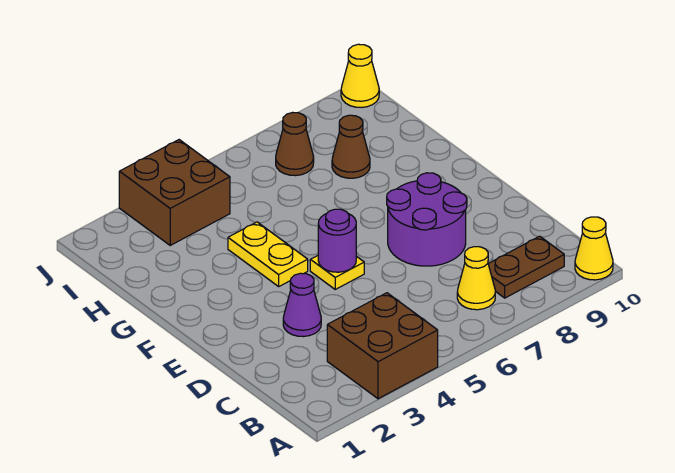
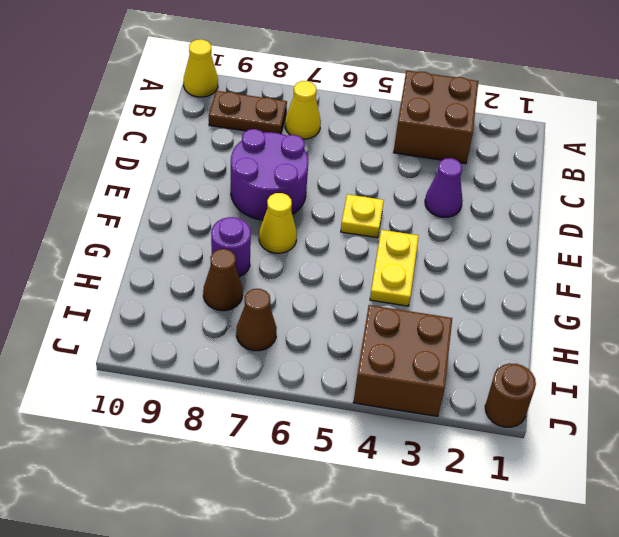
purple round brick E5 level 2 -> purple round brick G8 level 1
none -> brown round brick J1 level 1
yellow cone J10 level 1 -> yellow cone F7 level 1

